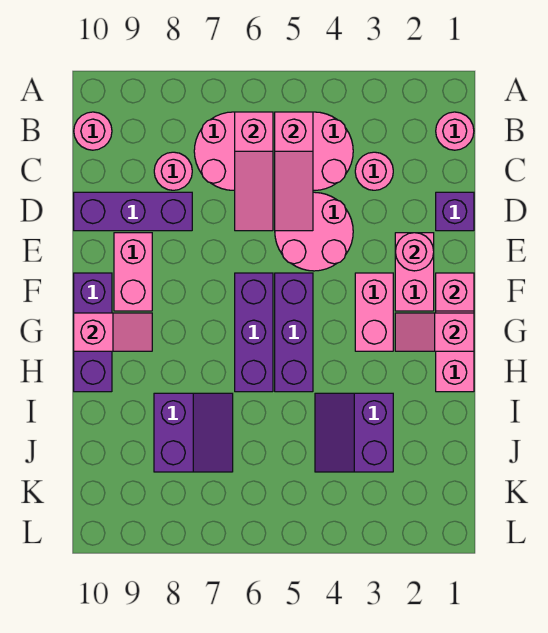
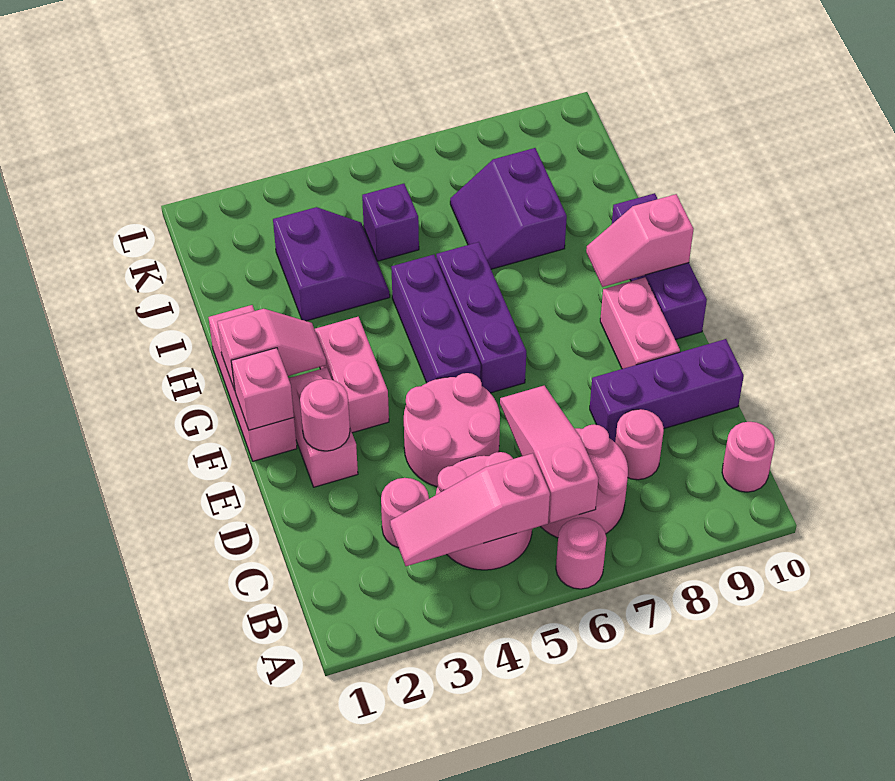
pink round brick B1 level 1 -> pink round brick A6 level 1
pink slope B5:D5 level 2 top B -> pink slope B3:B5 level 2 top 5
purple brick D1 level 1 -> purple brick J5 level 1

